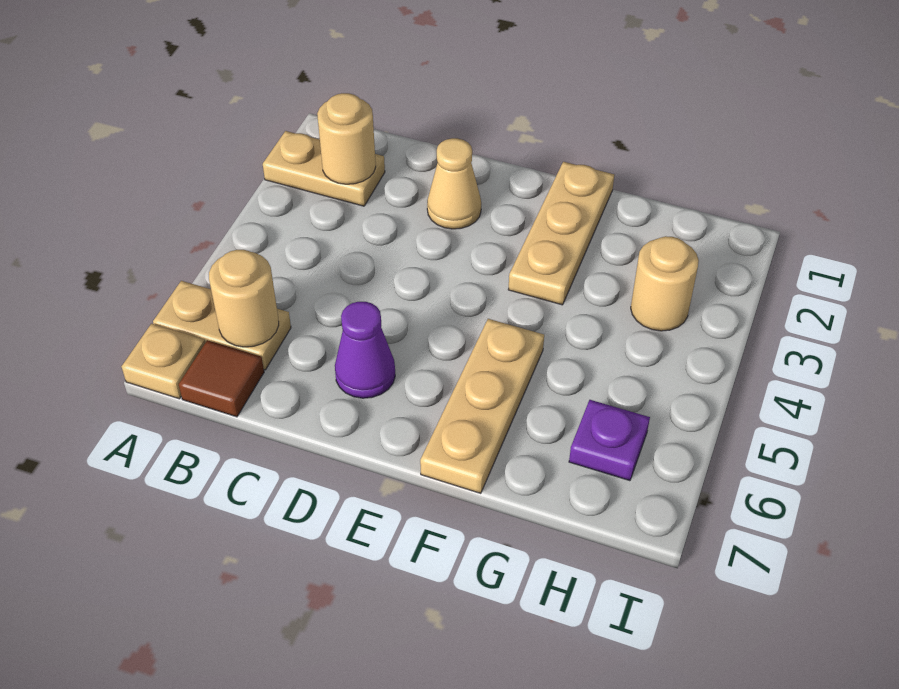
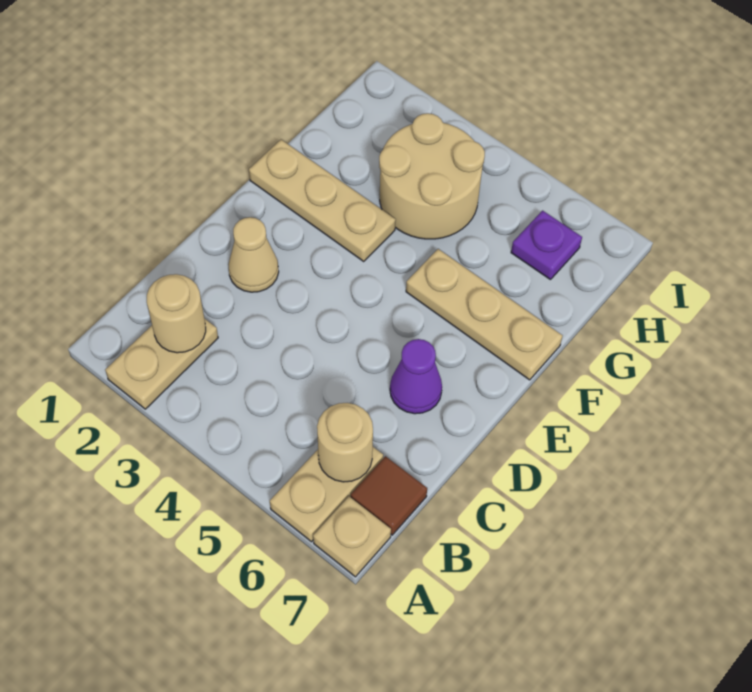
tan round brick H3 level 1 -> tan round brick G3:H4 level 1

